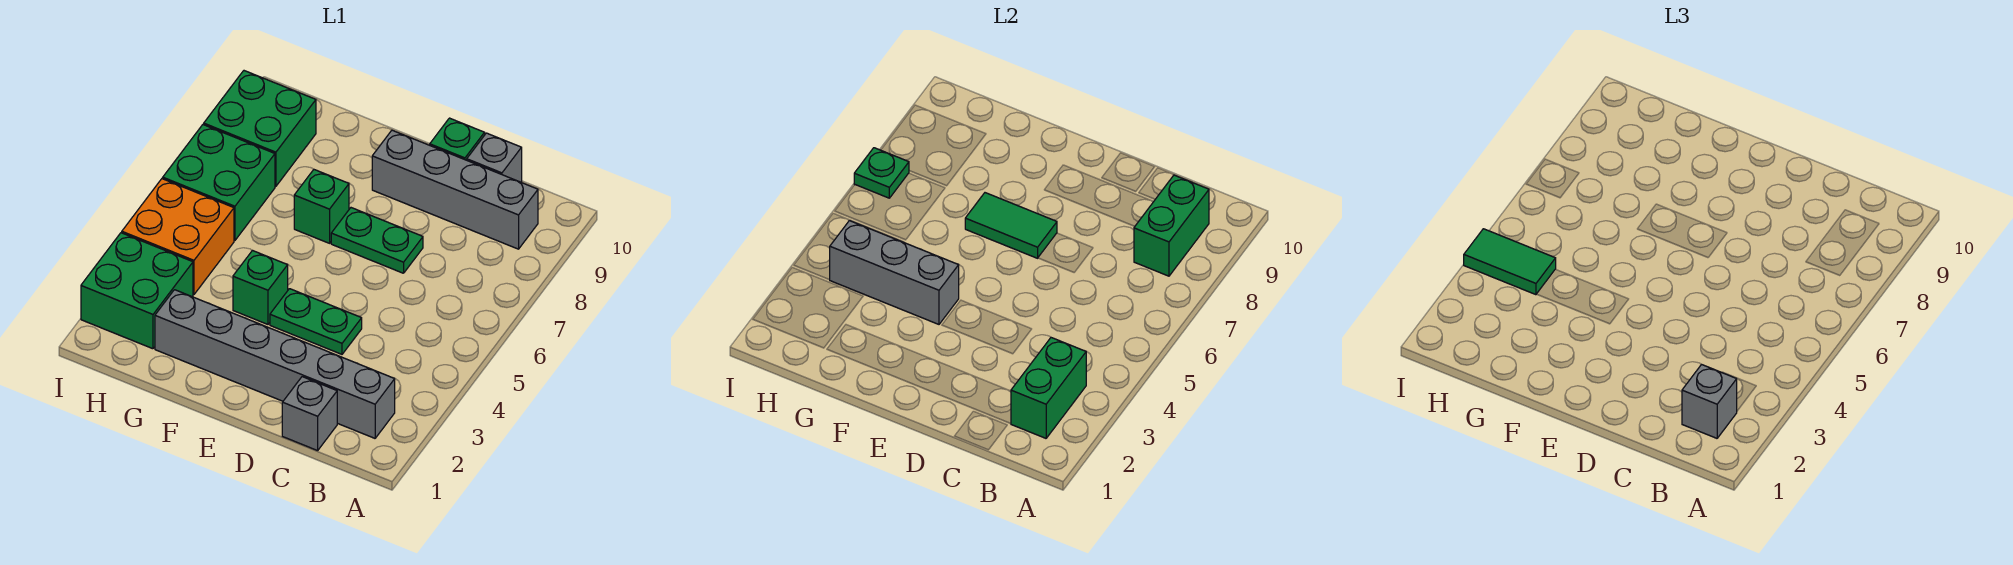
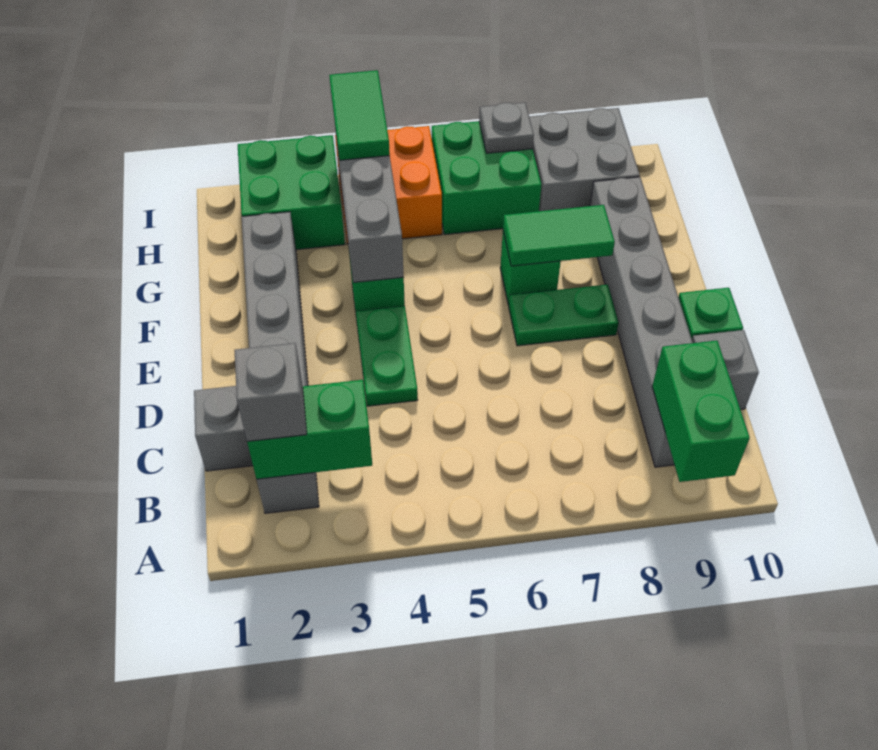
green brick B8:B9 level 2 -> green brick A9:B9 level 2
grey brick B9:E9 level 1 -> grey brick B9:G9 level 1
green plate D7:E7 level 1 -> green plate E7:E8 level 1
green tile E7:F7 level 2 -> green tile F7:F8 level 2
green brick H8:I9 level 1 -> grey brick H8:I9 level 1
green plate I7 level 2 -> grey plate I7 level 2

